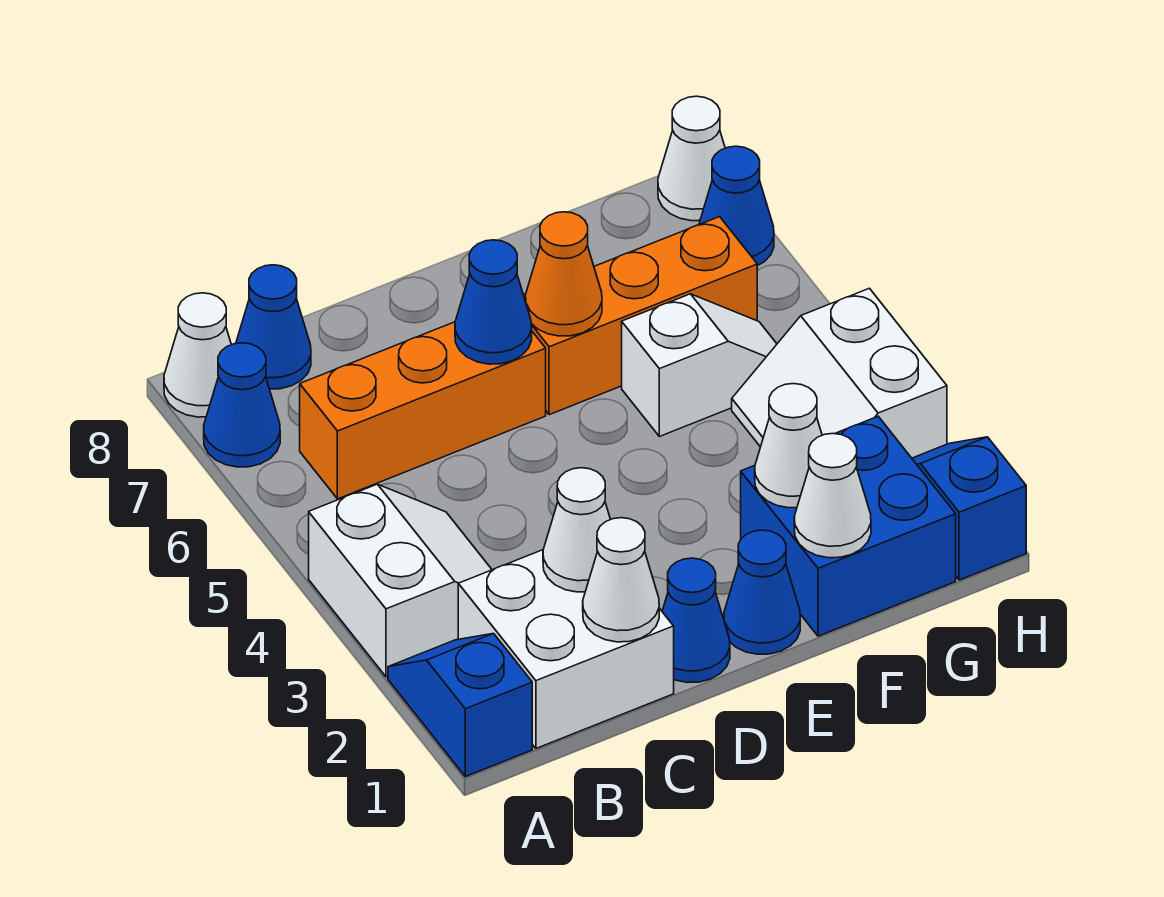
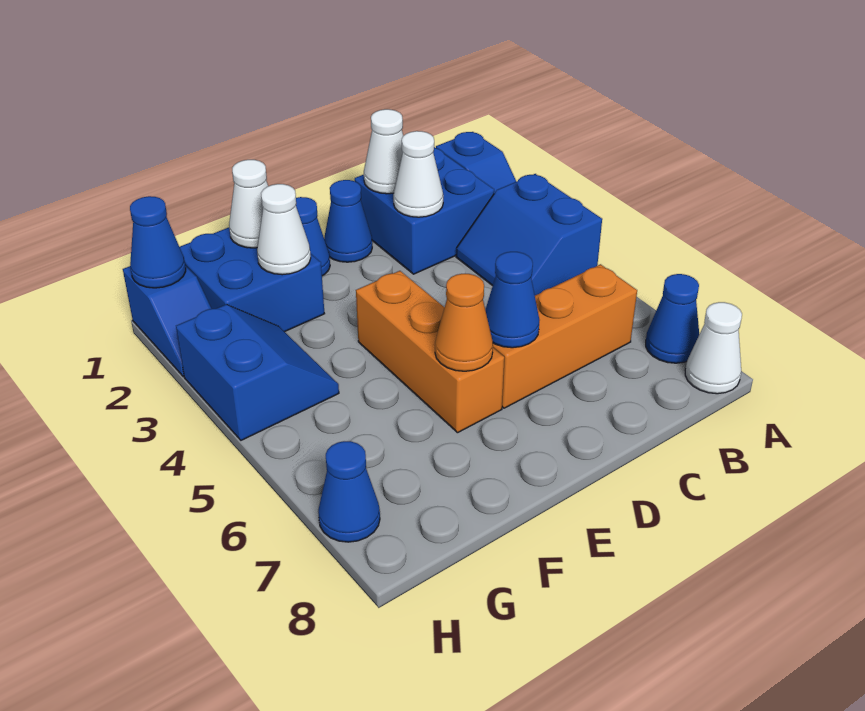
white slope A3:B4 level 1 top A -> blue slope A3:B4 level 1 top A
white brick B1:C2 level 1 -> blue brick B1:C2 level 1
blue cone B8 level 1 -> blue cone H1 level 2
orange brick E6:G6 level 1 -> orange brick E4:E6 level 1
white slope F5:G5 level 1 top F -> none
white slope G3:H4 level 1 top H -> blue slope G3:H4 level 1 top H
white cone H8 level 1 -> none

